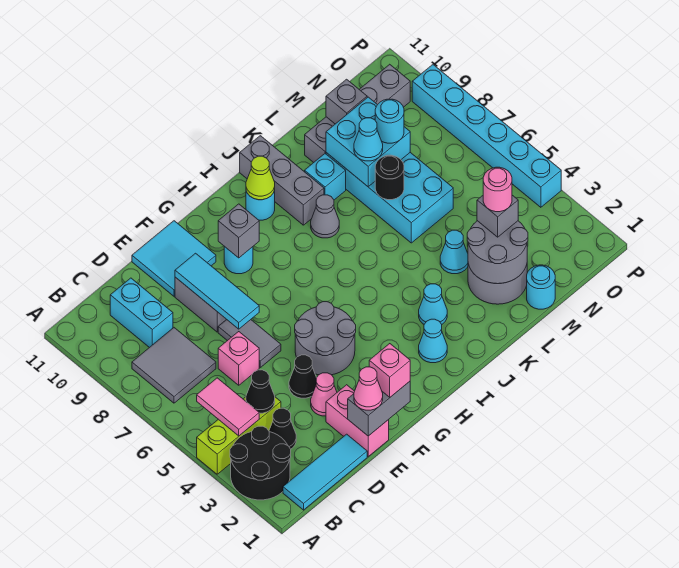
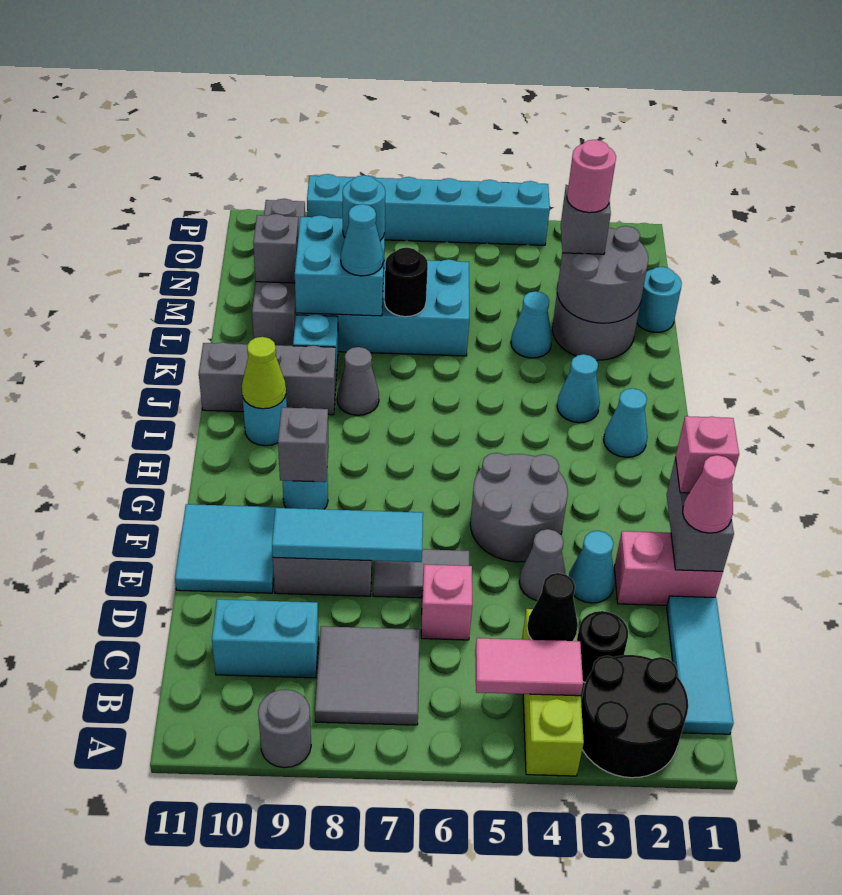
none -> grey round brick A9 level 1
black cone C3 level 1 -> black round brick C3 level 1
pink cone E3 level 1 -> cyan cone E3 level 1
black cone E4 level 1 -> grey cone E4 level 1

